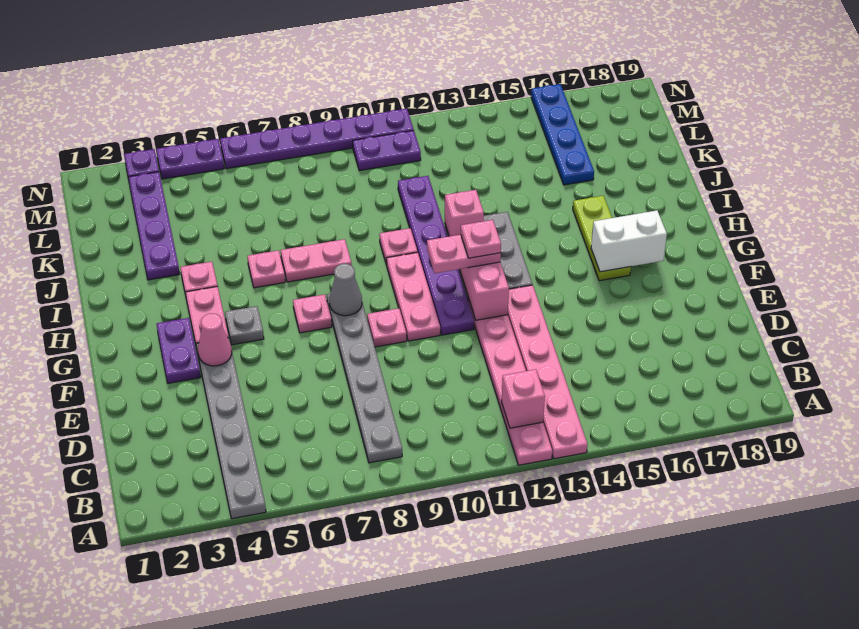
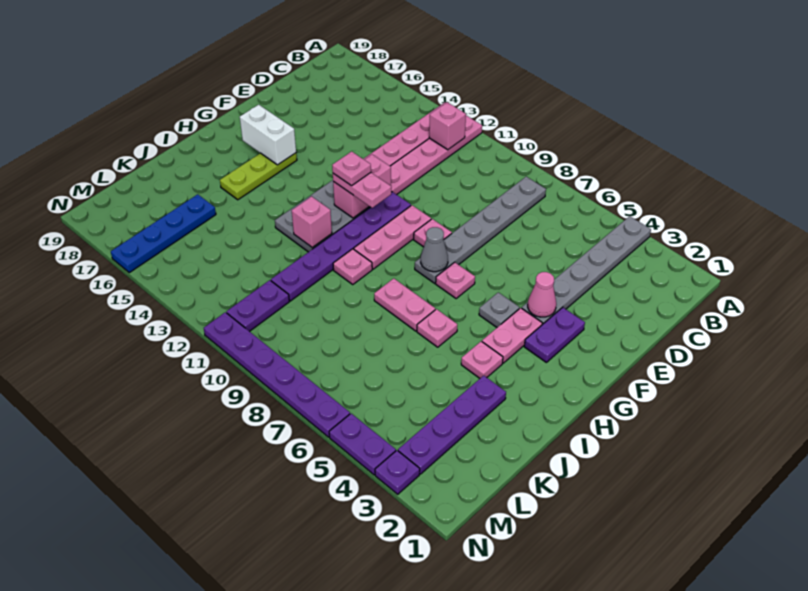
purple plate M10:M11 level 1 -> purple plate L11:M11 level 1

